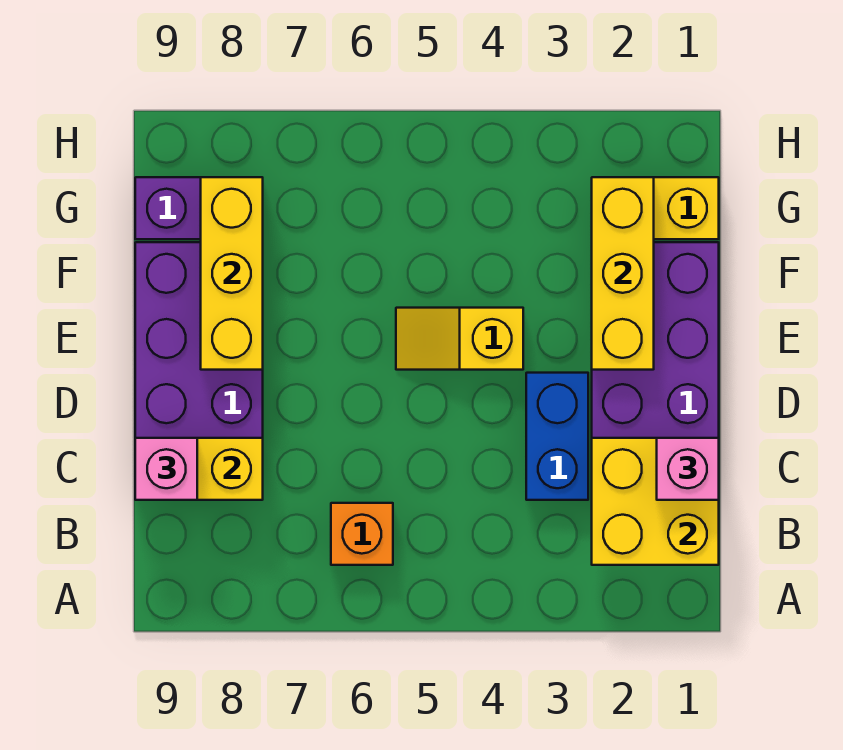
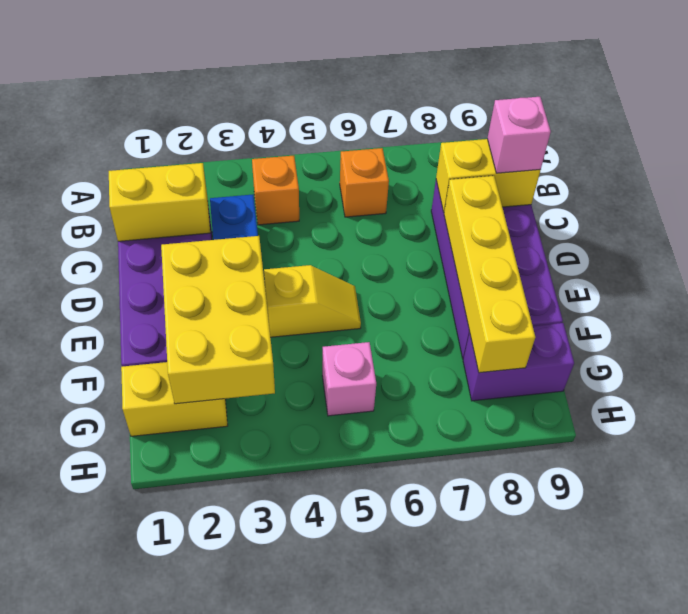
yellow brick B1:C2 level 2 -> yellow brick C1:C2 level 2
none -> orange brick B4 level 1
pink brick C1 level 3 -> pink brick G5 level 1
yellow brick E2:G2 level 2 -> yellow brick E2:G3 level 2
yellow brick E8:G8 level 2 -> yellow brick D8:G8 level 2

